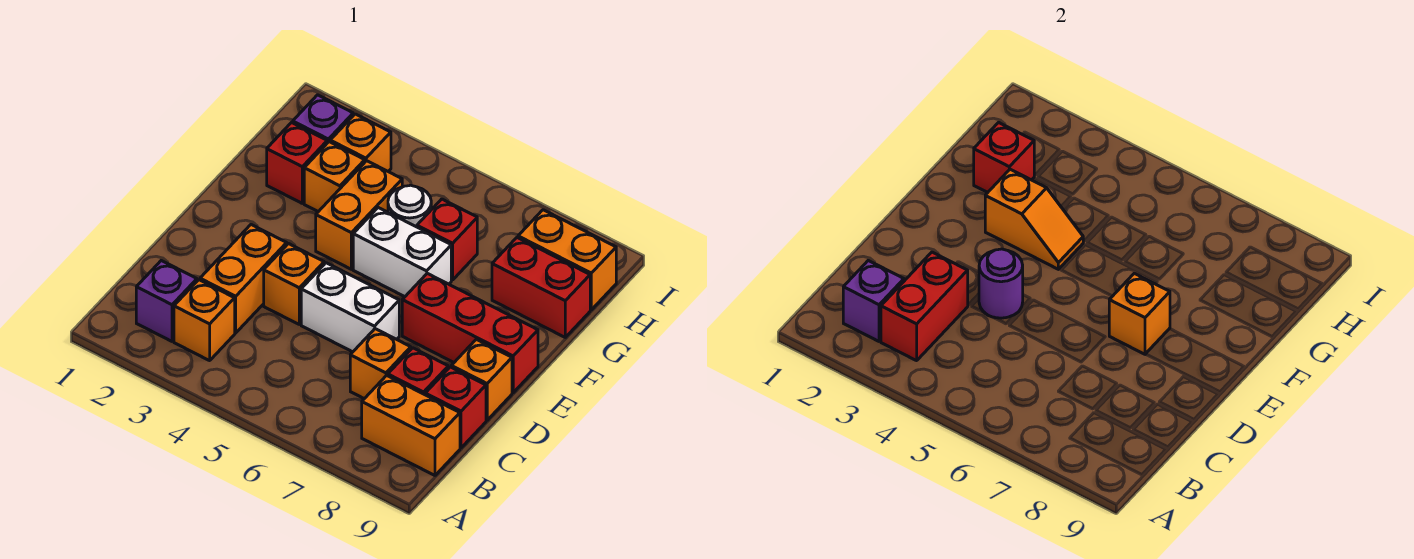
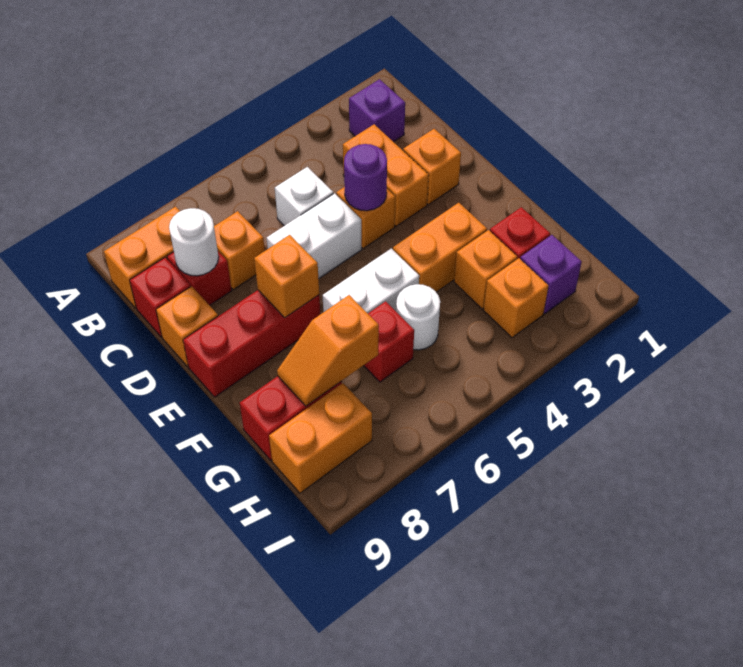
purple brick B2 level 2 -> none
orange brick B3 level 1 -> orange brick D2 level 1
red brick B3:C3 level 2 -> none
none -> white brick C5 level 1
none -> white round brick C8 level 2
orange slope F3:F4 level 2 top 3 -> orange slope G7:G8 level 2 top 7
orange brick F4:G4 level 1 -> orange brick F3:F4 level 1
red brick G2 level 2 -> none

